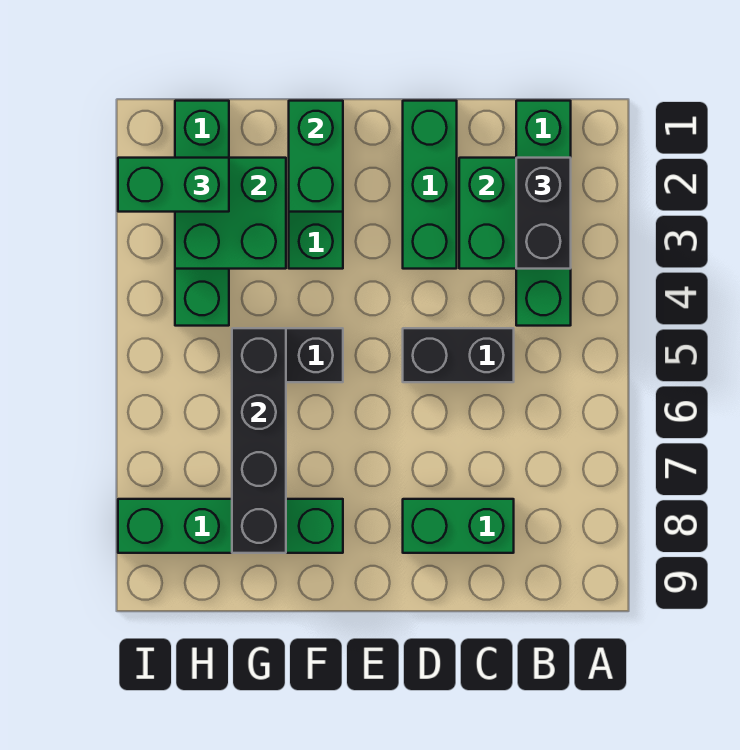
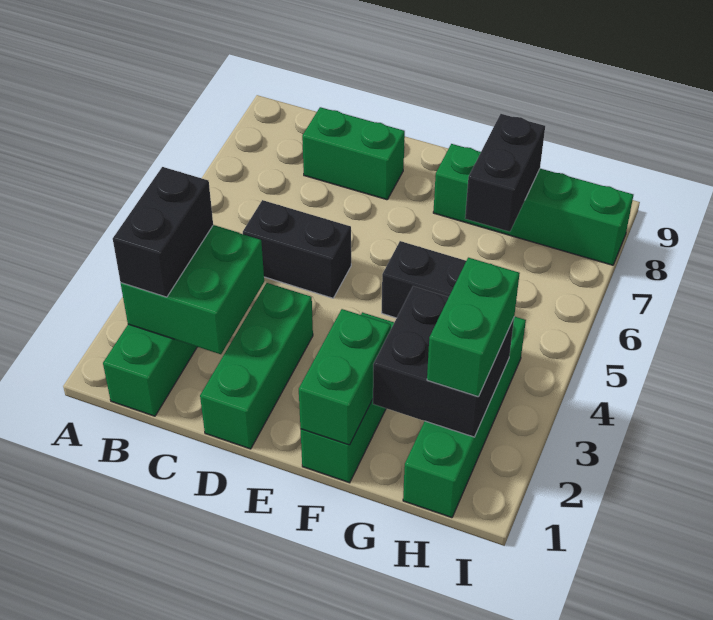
green brick G2:H3 level 2 -> black brick G2:H3 level 2
black brick G5:G8 level 2 -> black brick G7:G8 level 2
green brick H2:I2 level 3 -> green brick H2:H3 level 3

